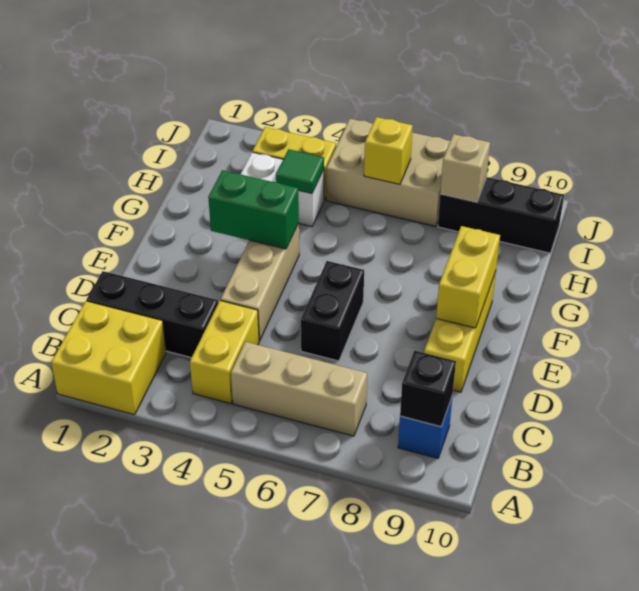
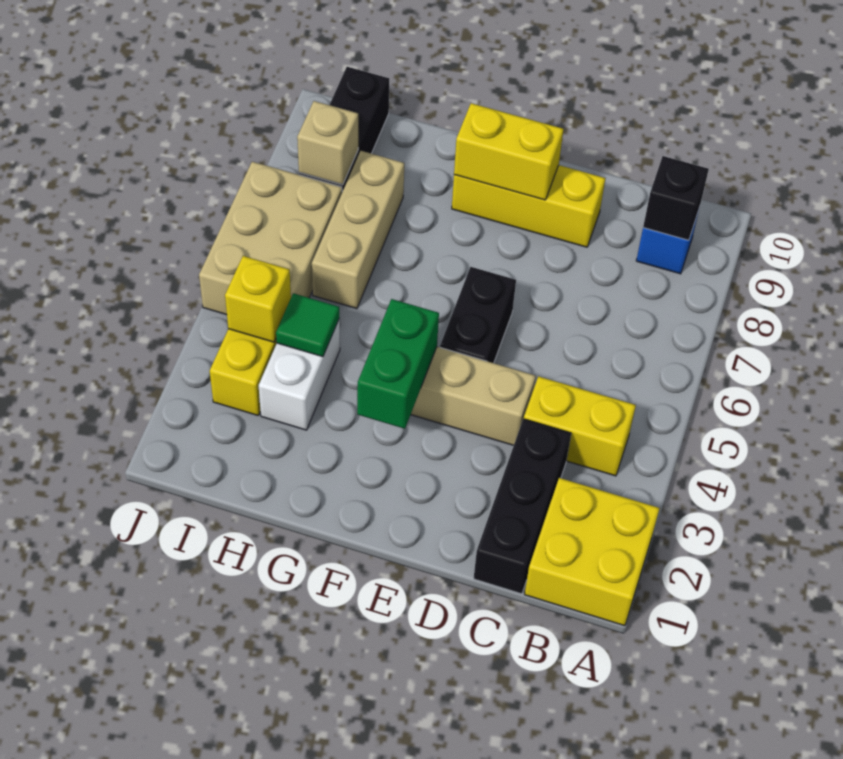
tan brick B5:B7 level 1 -> tan brick H6:H8 level 1
black brick D6:E6 level 1 -> black brick E5:E6 level 1
yellow brick I6 level 2 -> yellow brick I4 level 2

